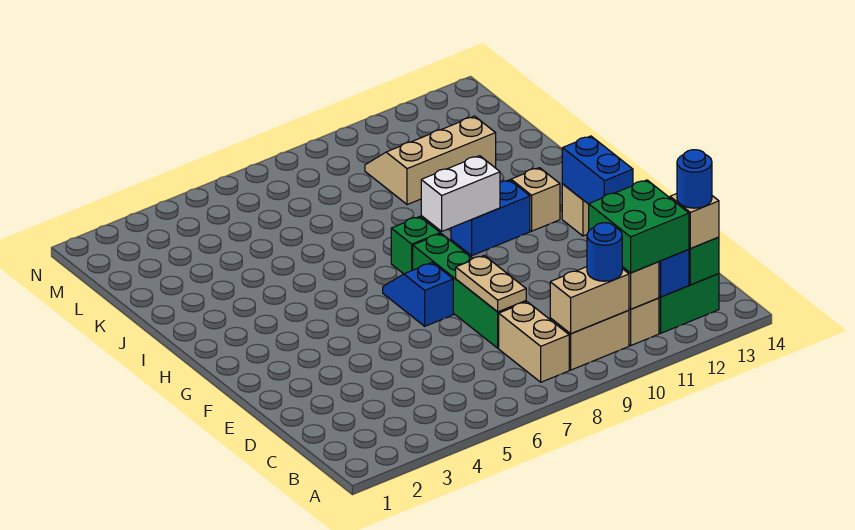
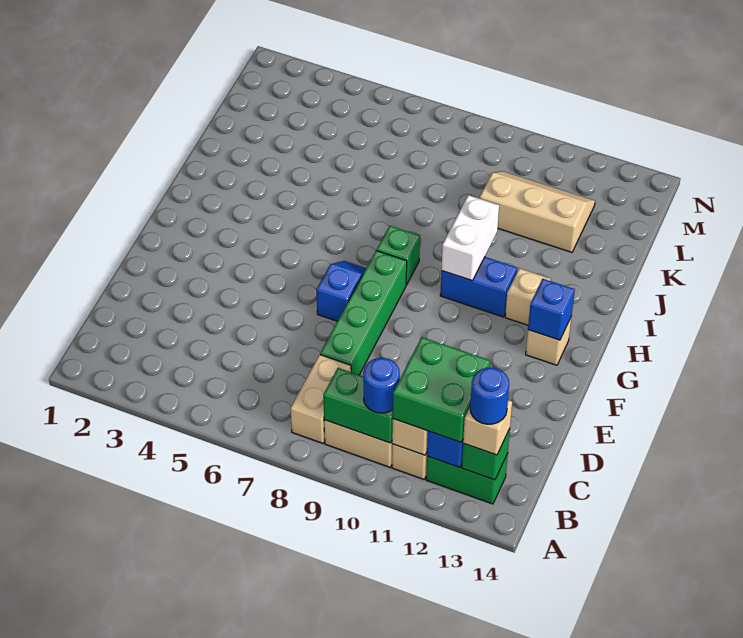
tan brick B9:B10 level 2 -> green brick B9:B10 level 2
tan plate D8:E8 level 2 -> none
blue brick F13:G13 level 2 -> blue brick G13 level 2
white brick H9:H10 level 2 -> white brick H10:I10 level 2

